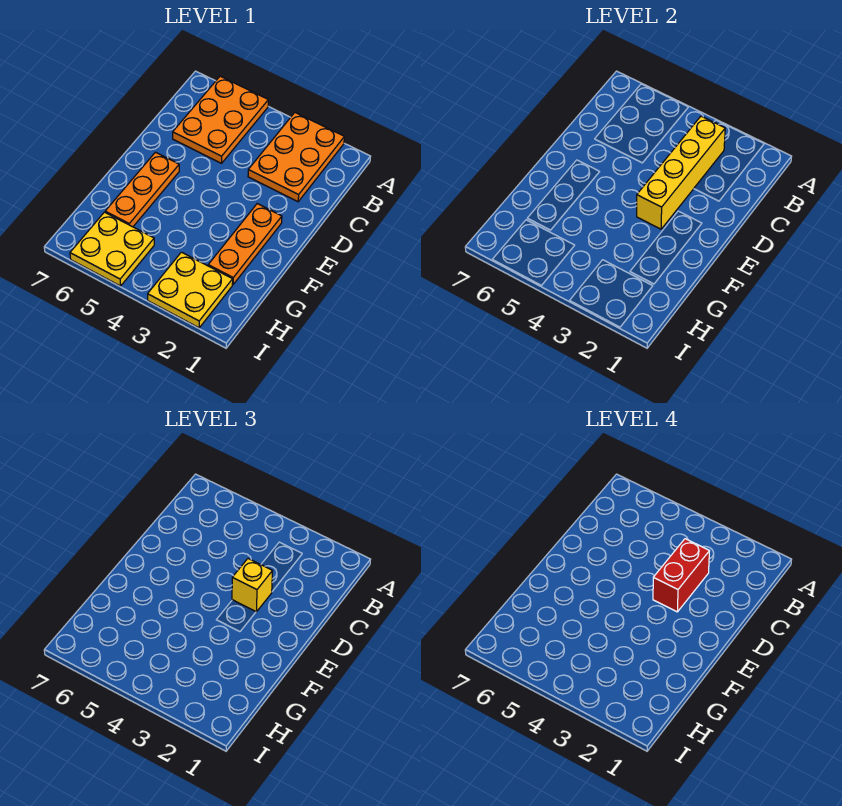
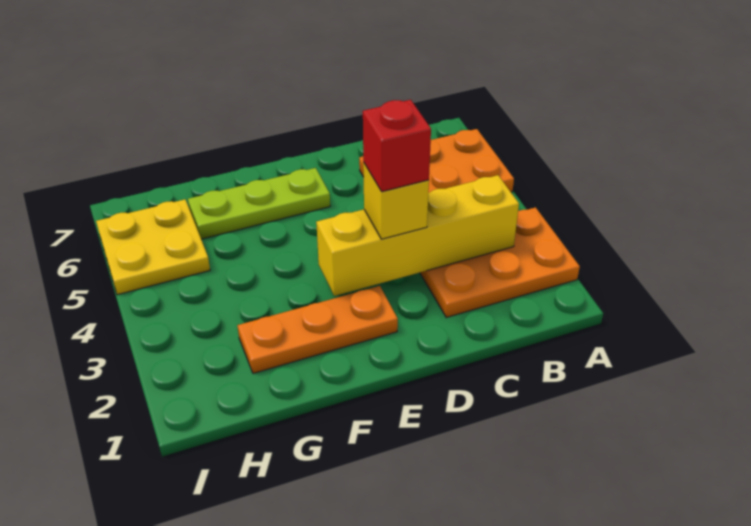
red brick C3:D3 level 4 -> red brick D3 level 4
orange plate E6:G6 level 1 -> lime plate E6:G6 level 1
yellow plate H2:I3 level 1 -> none

